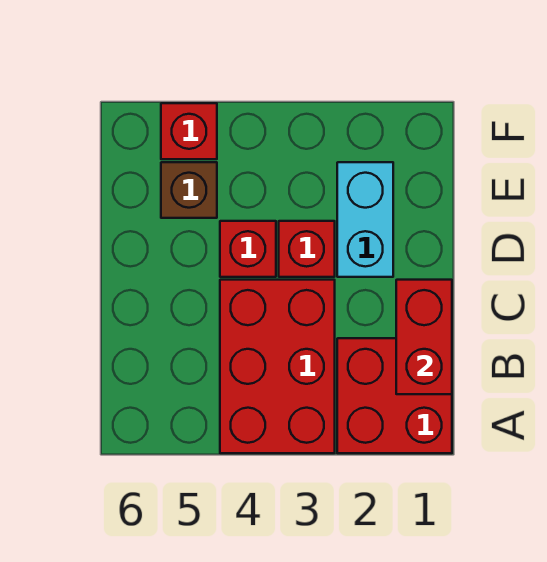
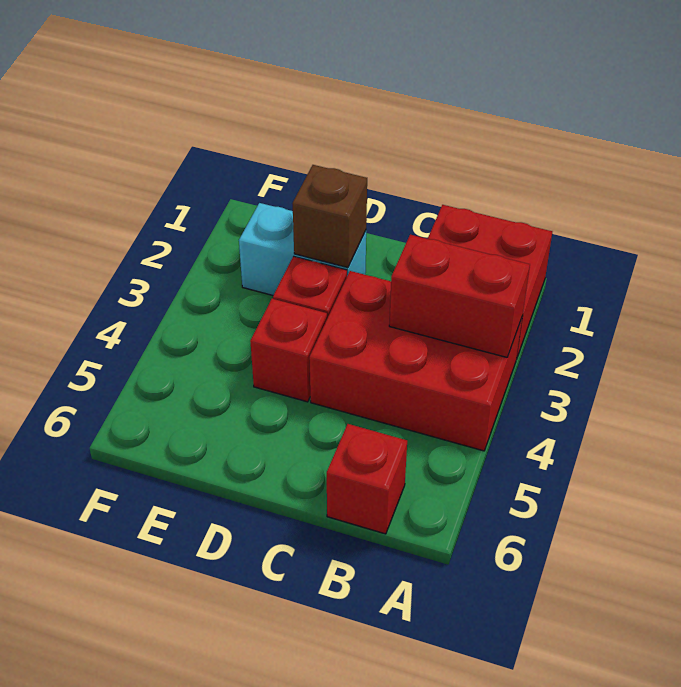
red brick B1:C1 level 2 -> red brick A3:B3 level 2
brown brick E5 level 1 -> brown brick D2 level 2
red brick F5 level 1 -> red brick B6 level 1

